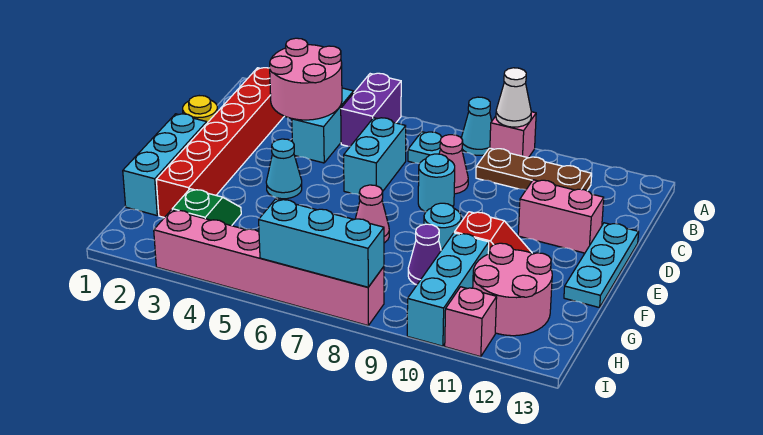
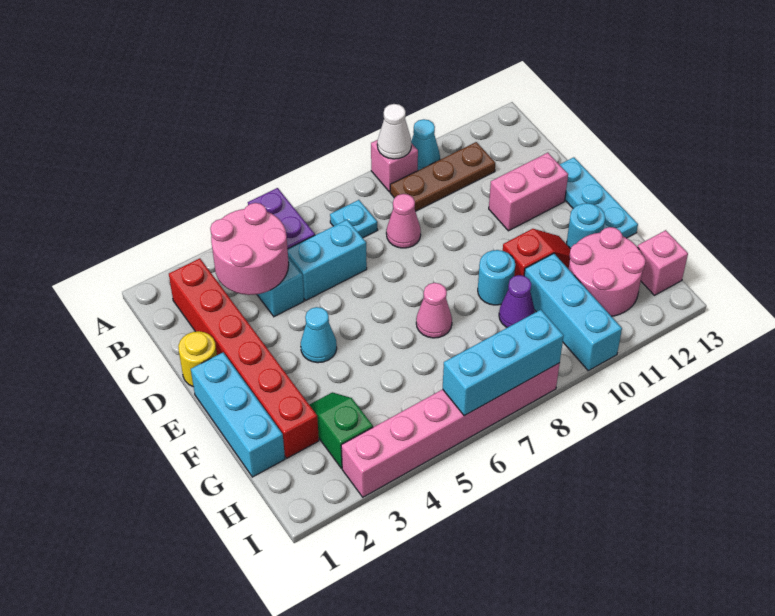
cyan cone A8 level 1 -> cyan cone A10 level 1
cyan brick C6:D6 level 1 -> cyan brick C5:C6 level 1
cyan round brick D8 level 1 -> cyan round brick F12 level 1
pink brick I11 level 1 -> pink brick H13 level 1

